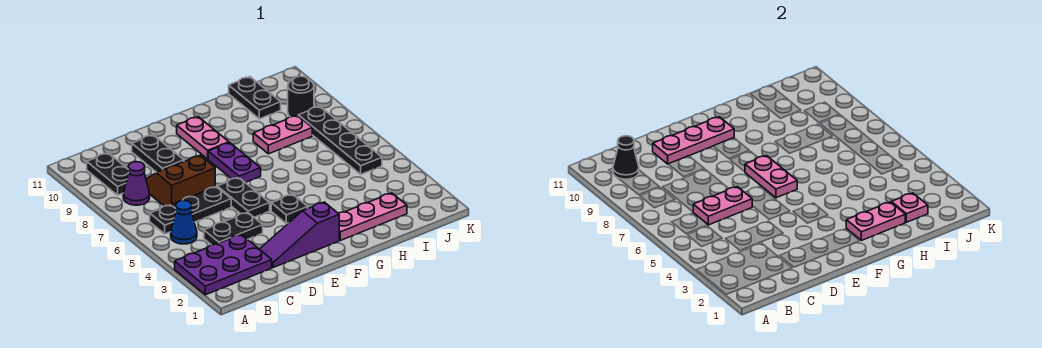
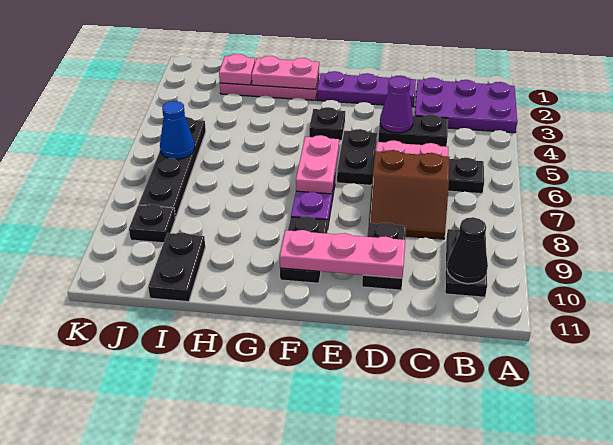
blue cone B5 level 1 -> blue cone J6 level 2
purple cone B8 level 1 -> purple cone D4 level 2
purple slope D2:F2 level 1 top F -> purple plate D2:F2 level 1
pink plate F9:F10 level 1 -> black plate F9:F10 level 1
pink plate H8:I8 level 1 -> none
black round brick J9 level 1 -> black plate J9 level 1

